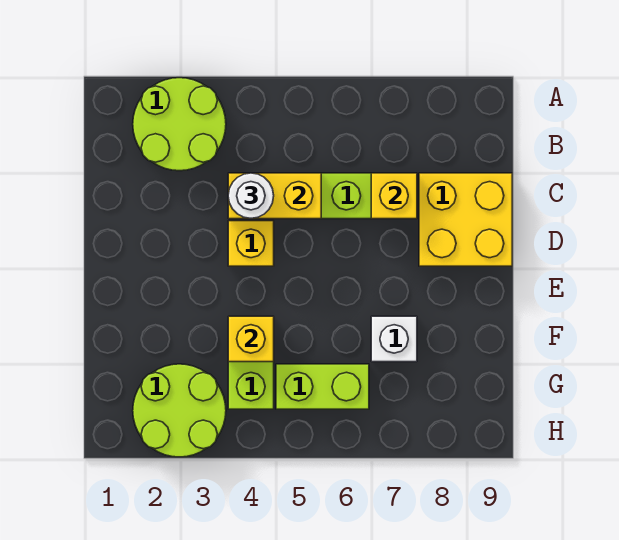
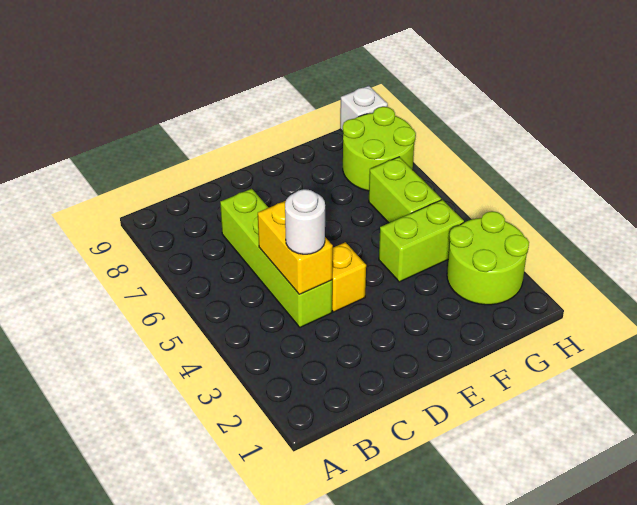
lime round brick A2:B3 level 1 -> lime round brick G7:H8 level 1
yellow brick C7 level 2 -> none
yellow brick C8:D9 level 1 -> none
yellow brick F4 level 2 -> none
white brick F7 level 1 -> white brick H9 level 1

